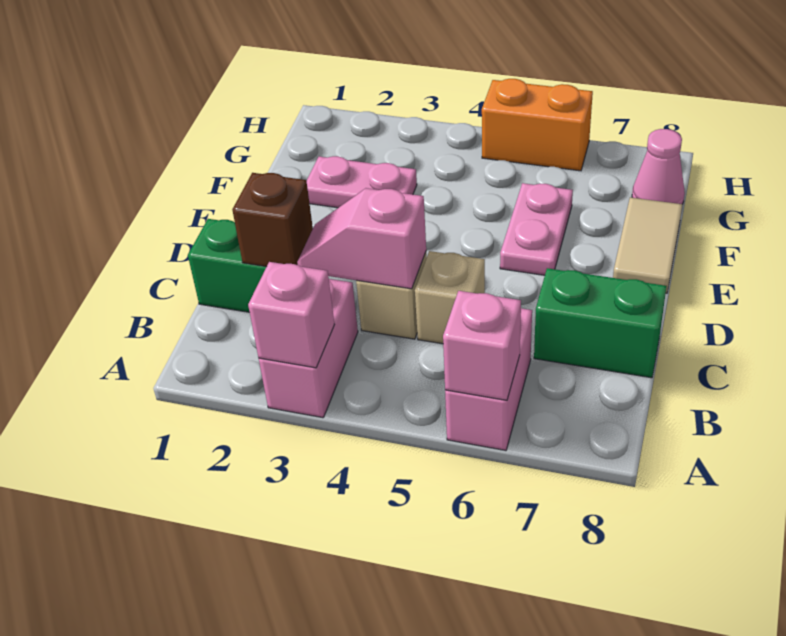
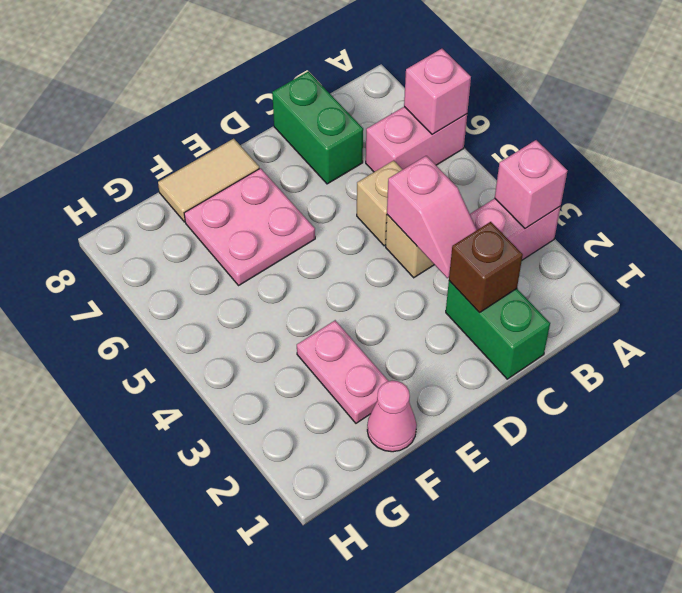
pink plate E6:F6 level 1 -> pink plate E6:F7 level 1
pink cone G8 level 1 -> pink cone F1 level 1
orange brick H5:H6 level 1 -> none

